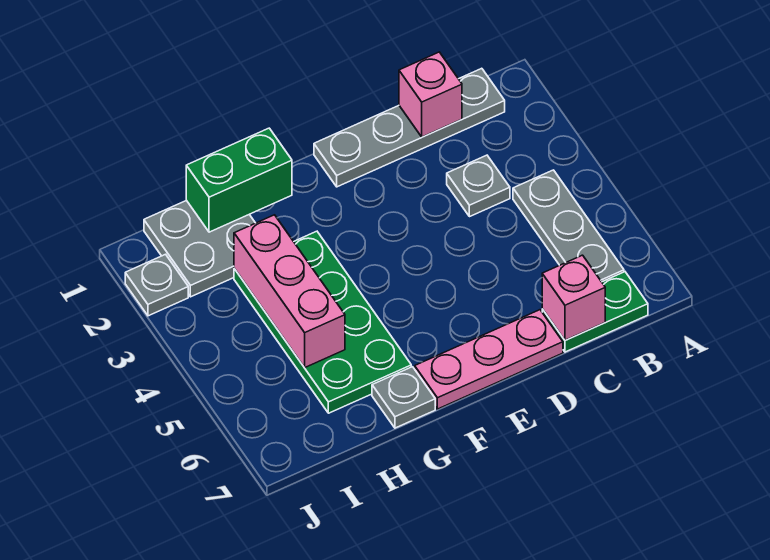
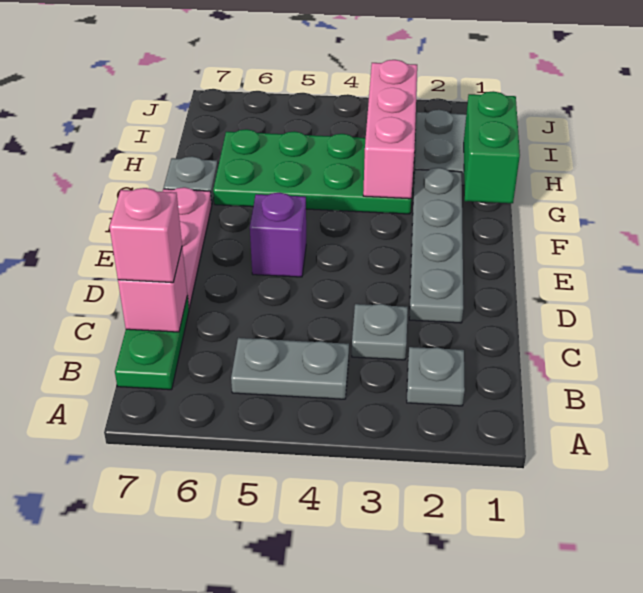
grey plate B1:E1 level 1 -> grey plate D2:G2 level 1
grey plate B4:B6 level 1 -> grey plate B4:B5 level 1
pink brick C1 level 2 -> pink brick C7 level 3
none -> purple brick E5 level 1
pink brick H3:H5 level 2 -> pink brick G3:I3 level 2
grey plate J2 level 1 -> grey plate B2 level 1

